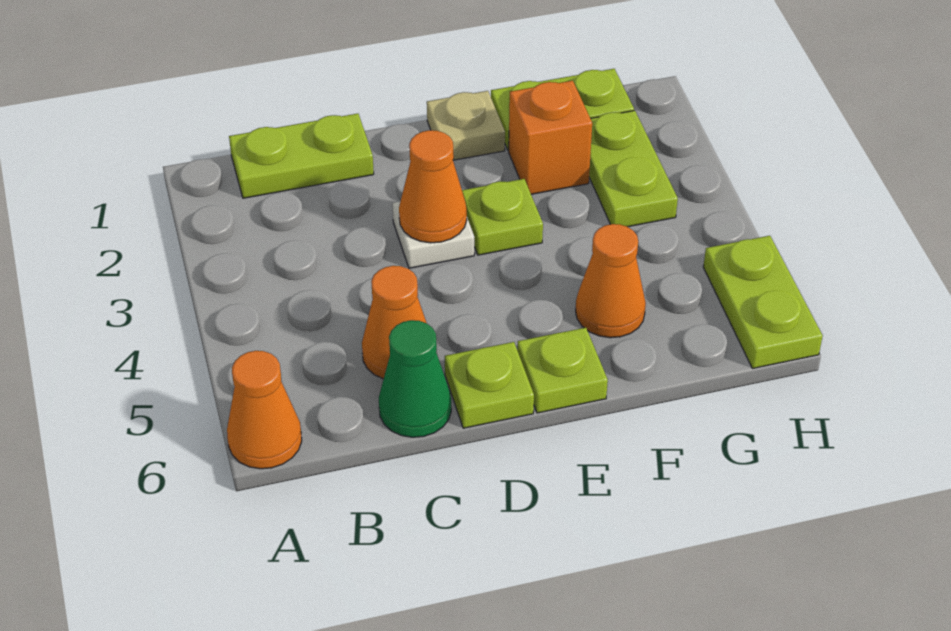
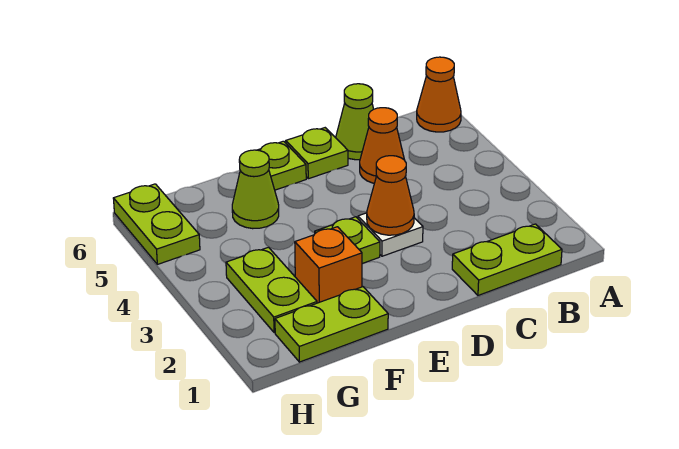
green cone C6 level 1 -> lime cone C6 level 1
tan plate E1 level 1 -> none
orange cone F5 level 1 -> lime cone F5 level 1

